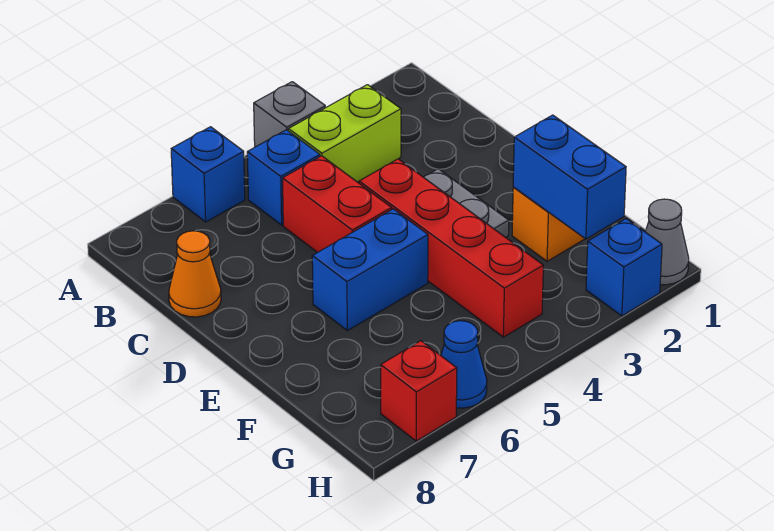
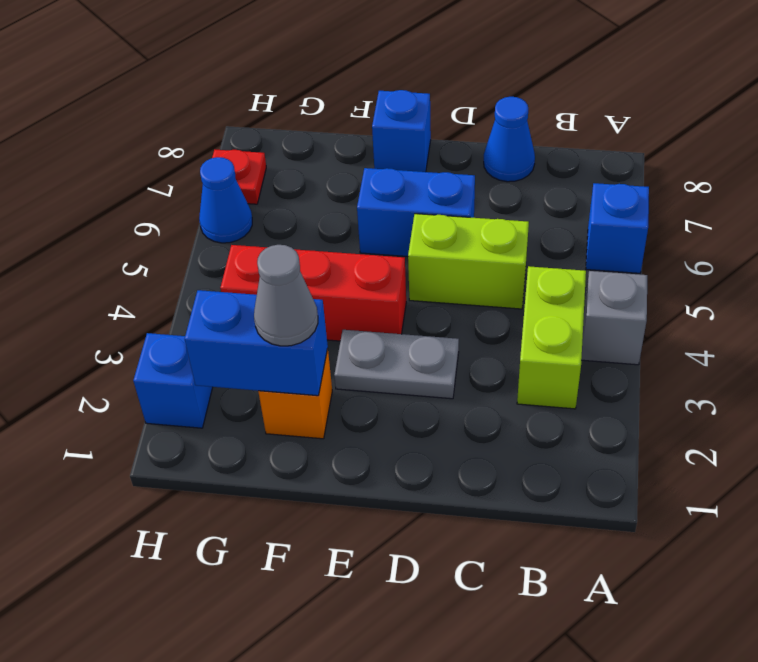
blue brick B5 level 1 -> blue brick E8 level 1
red brick C5:D5 level 1 -> lime brick C5:D5 level 1
orange cone C8 level 1 -> blue cone C8 level 1
red brick D4:G4 level 1 -> red brick E4:G4 level 1
blue brick E5:E6 level 1 -> blue brick D6:E6 level 1
grey cone H1 level 1 -> grey cone F2 level 3
red brick H7 level 1 -> red plate H7 level 1

